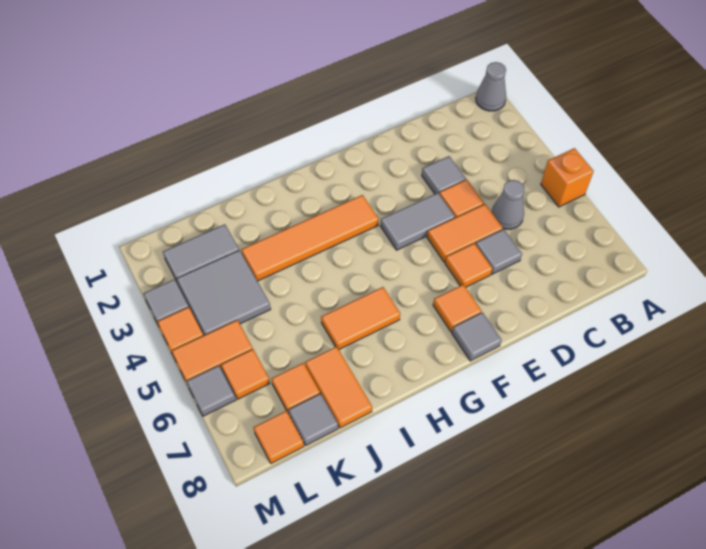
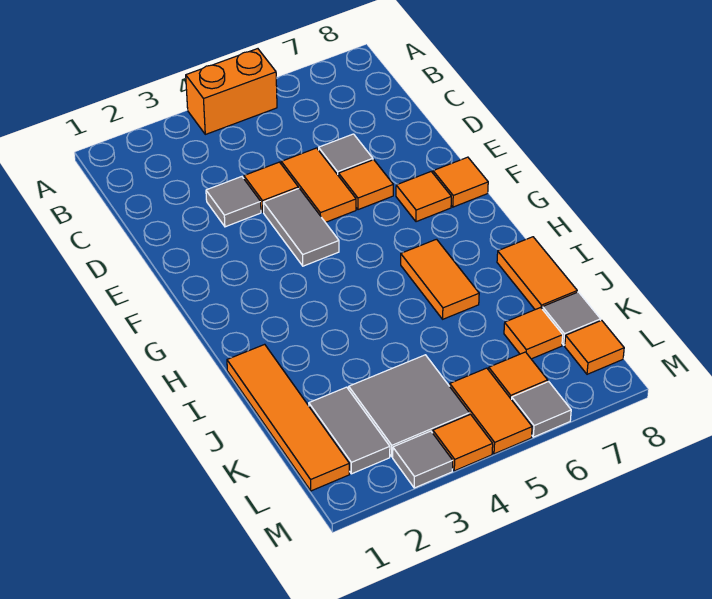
grey cone A1 level 1 -> none
orange brick A5 level 1 -> orange brick A4:A5 level 1
grey cone C5 level 1 -> none
grey tile F8 level 1 -> orange tile F8 level 1
orange tile G3:J3 level 1 -> orange tile I1:L1 level 1
orange tile J7:J8 level 1 -> orange tile I8:J8 level 1

